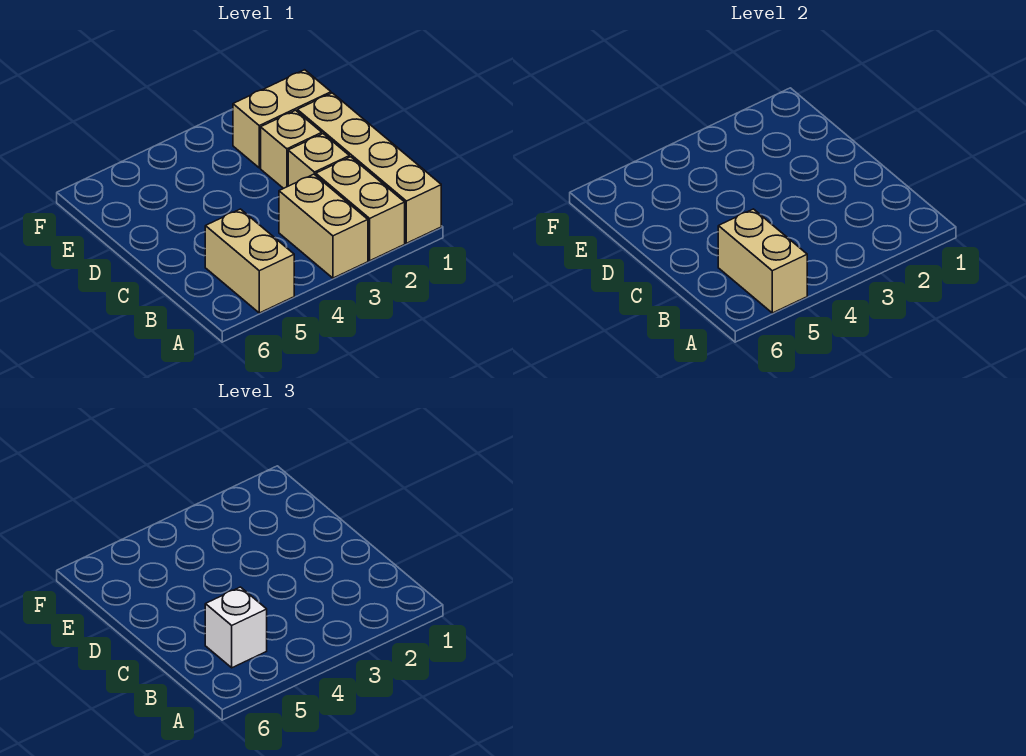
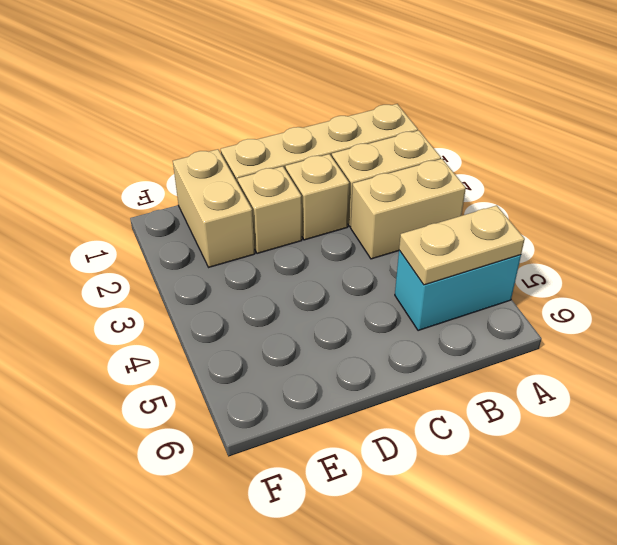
tan brick A5:B5 level 1 -> cyan brick A5:B5 level 1
tan brick A5:B5 level 2 -> tan plate A5:B5 level 2
white brick B5 level 3 -> none

